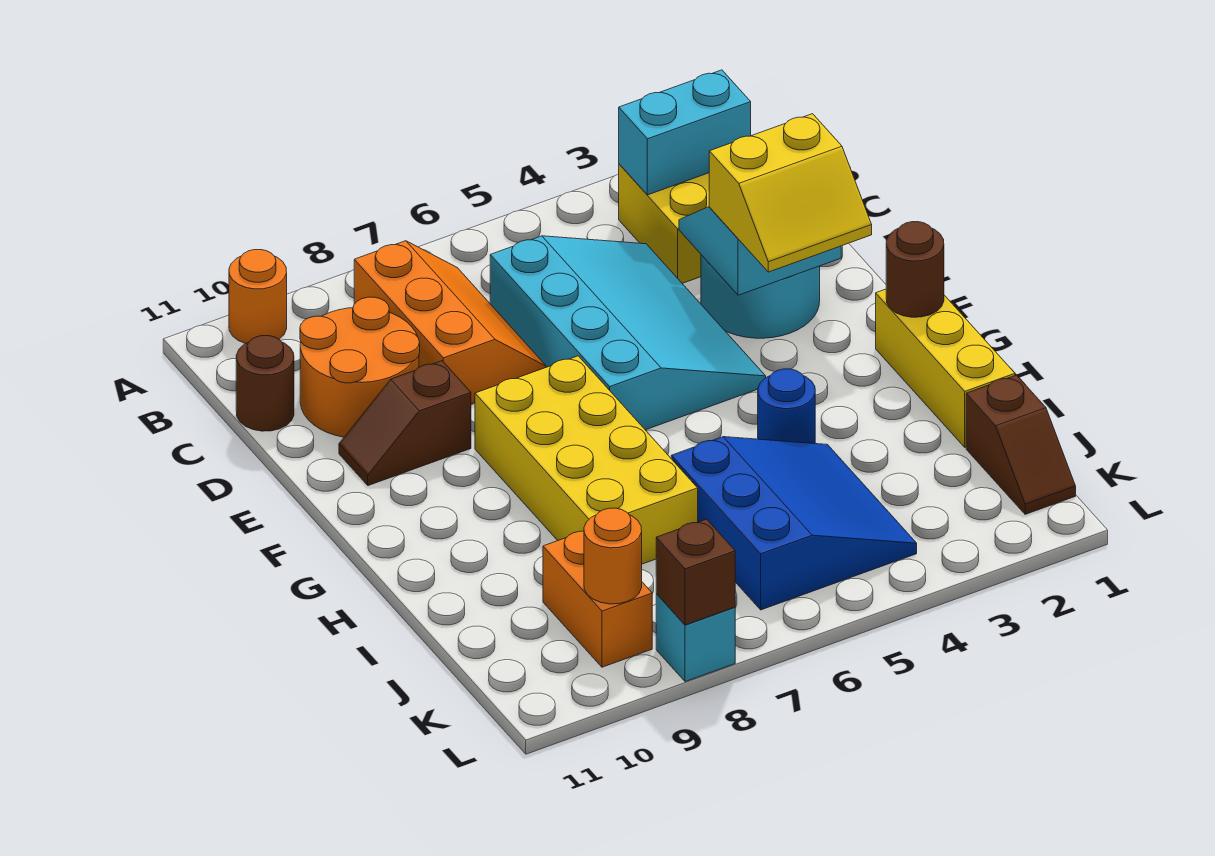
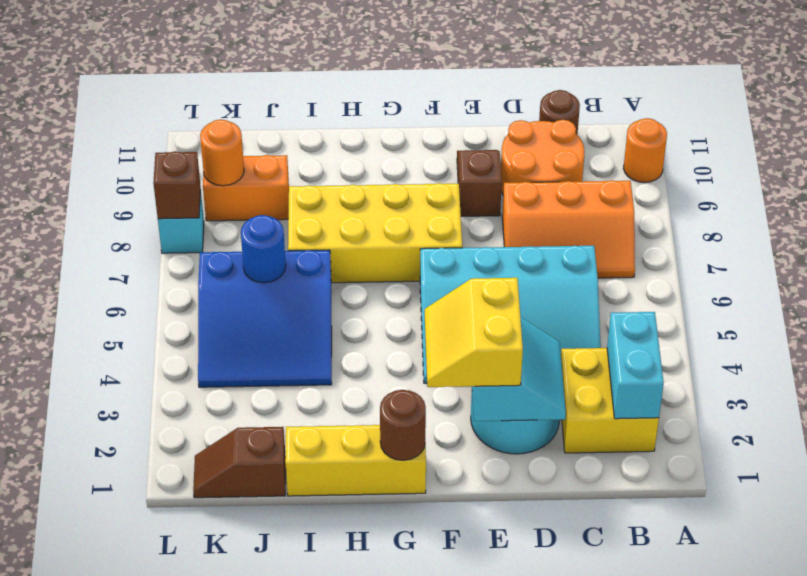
blue round brick H4 level 1 -> blue round brick J6 level 2

